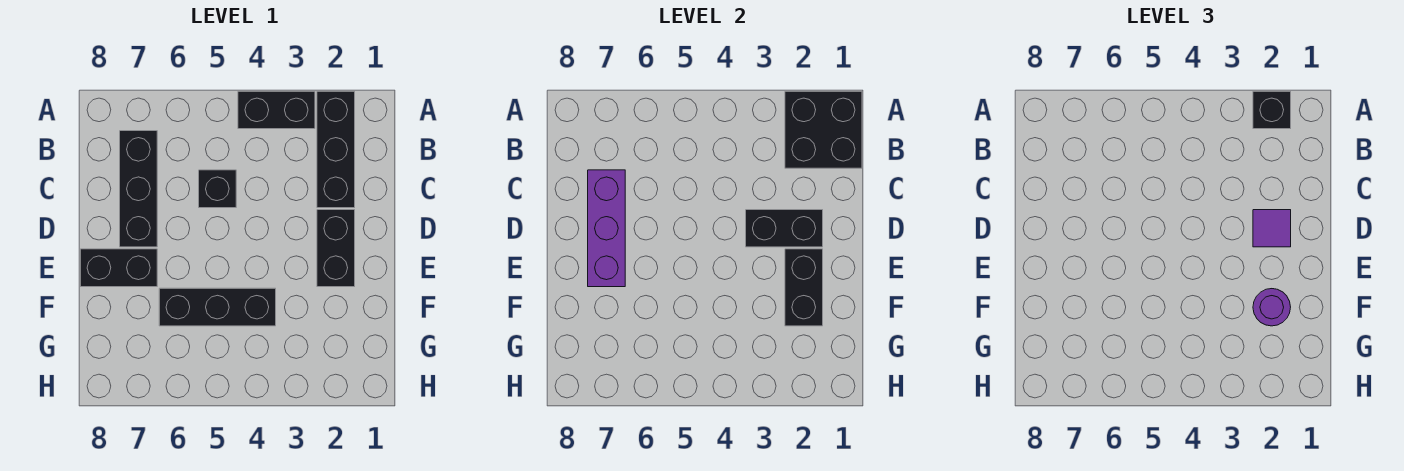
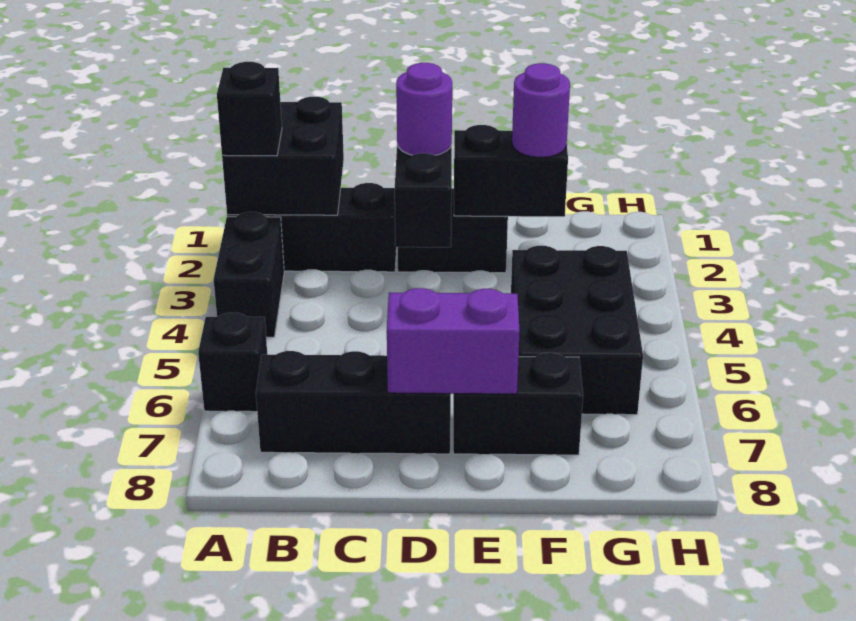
black brick C5 level 1 -> black brick A6 level 1
purple brick C7:E7 level 2 -> purple brick D7:E7 level 2
purple tile D2 level 3 -> purple round brick D2 level 3
black brick E7:E8 level 1 -> black brick E7:F7 level 1
black brick F4:F6 level 1 -> black brick F4:G6 level 1

